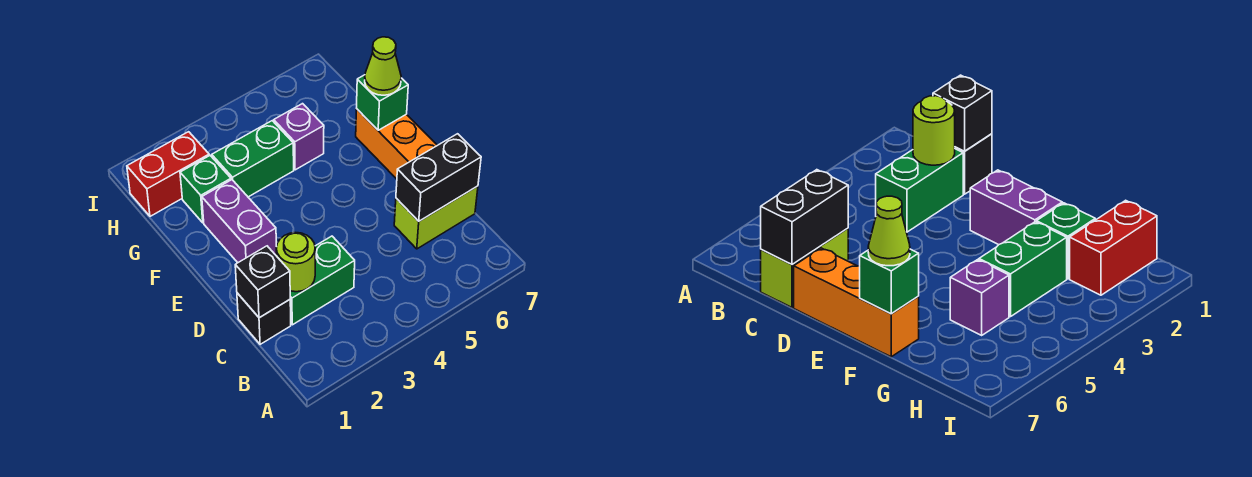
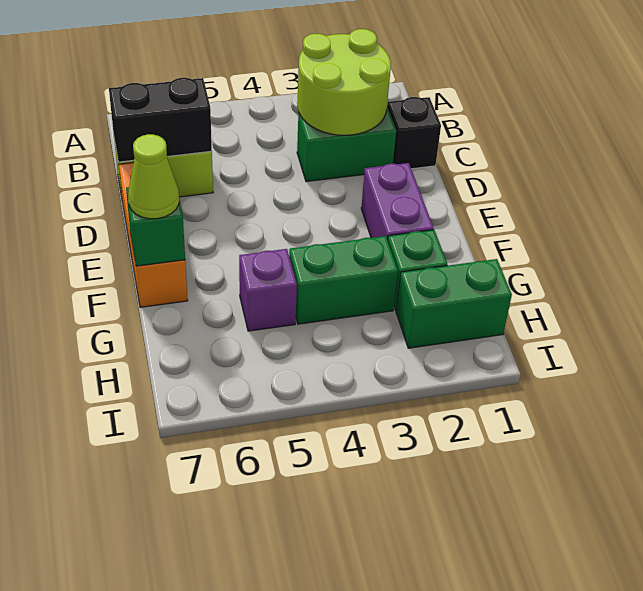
black brick C1 level 2 -> none
lime round brick C2 level 2 -> lime round brick B2:C3 level 2
red brick H1:H2 level 1 -> green brick H1:H2 level 1

